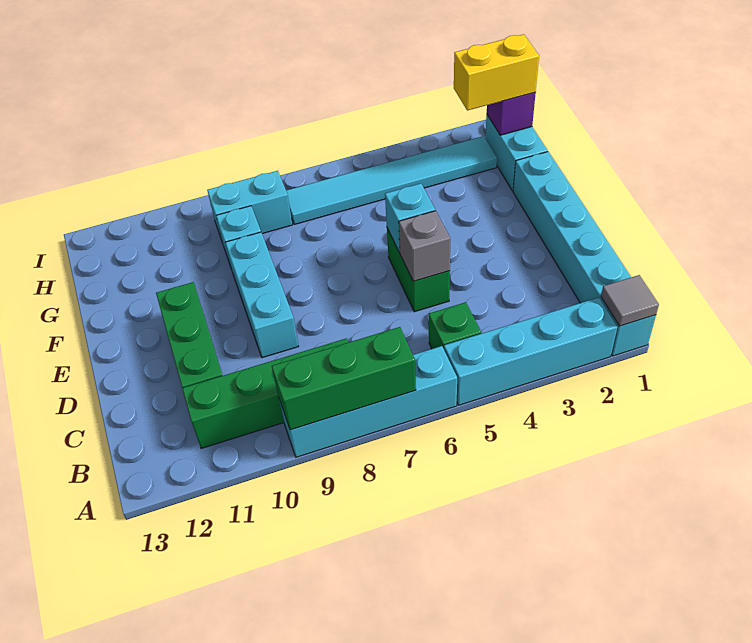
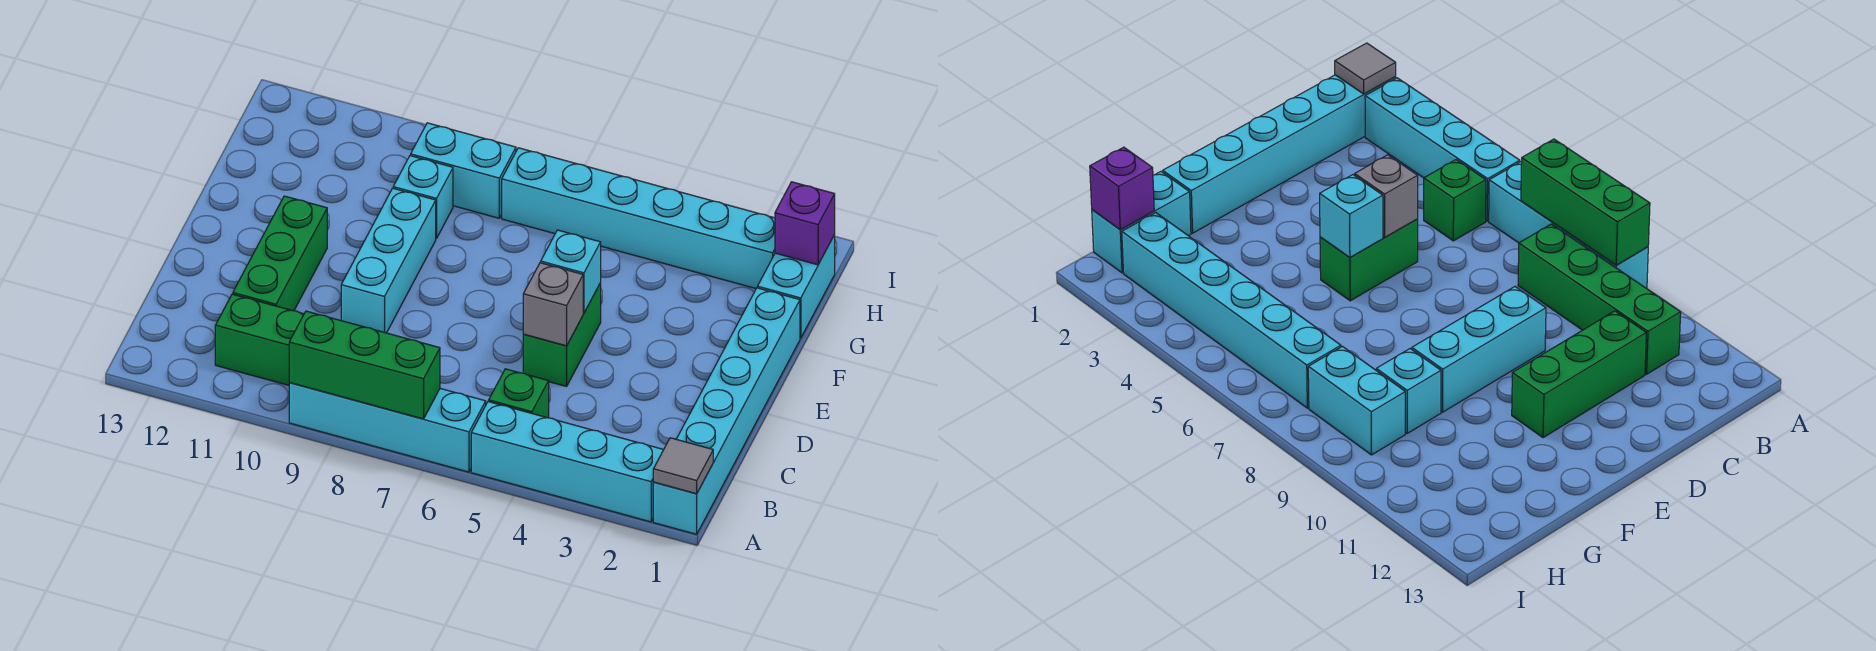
yellow brick H1:H2 level 3 -> none
cyan tile H2:H7 level 1 -> cyan brick H2:H7 level 1

